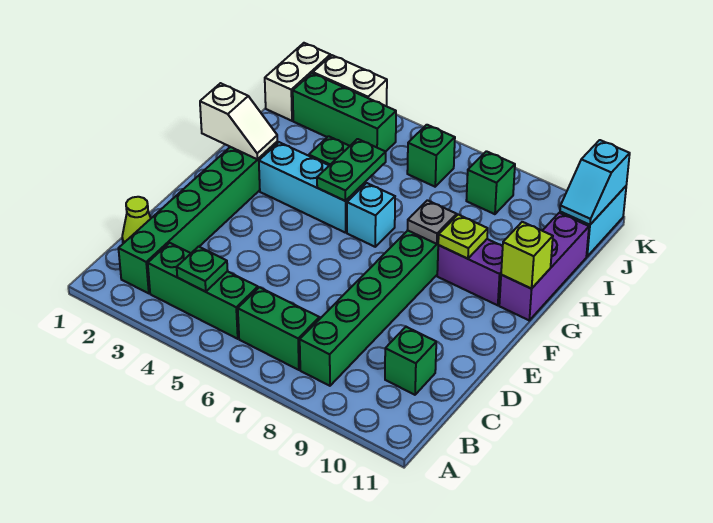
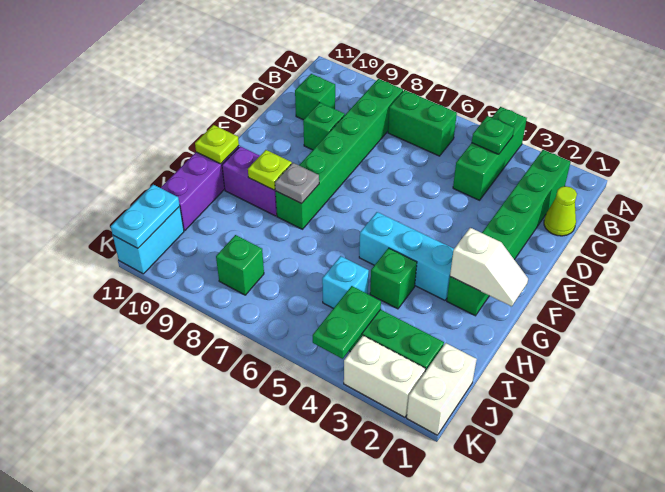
green brick B3:B5 level 1 -> green brick A4:C4 level 1
white slope G1:G2 level 2 top 1 -> white slope G1:G2 level 2 top 2
green plate G5:H5 level 2 -> green plate J4:K4 level 2
cyan brick G6 level 1 -> cyan brick I5 level 1
lime brick G11 level 2 -> lime plate G11 level 2
green brick J6 level 1 -> green brick D9 level 1
cyan slope J11:K11 level 2 top K -> cyan plate J11:K11 level 2

